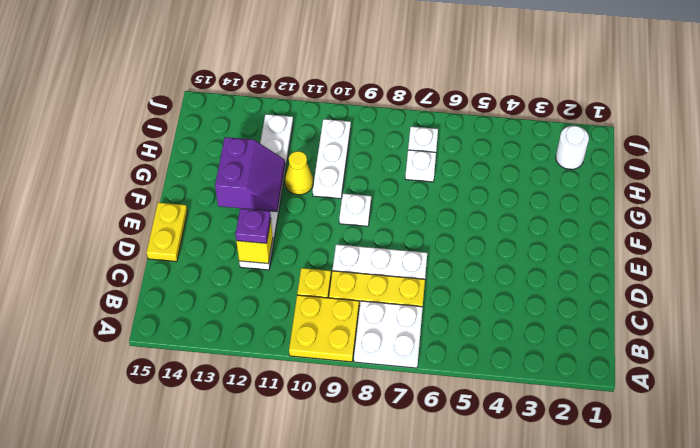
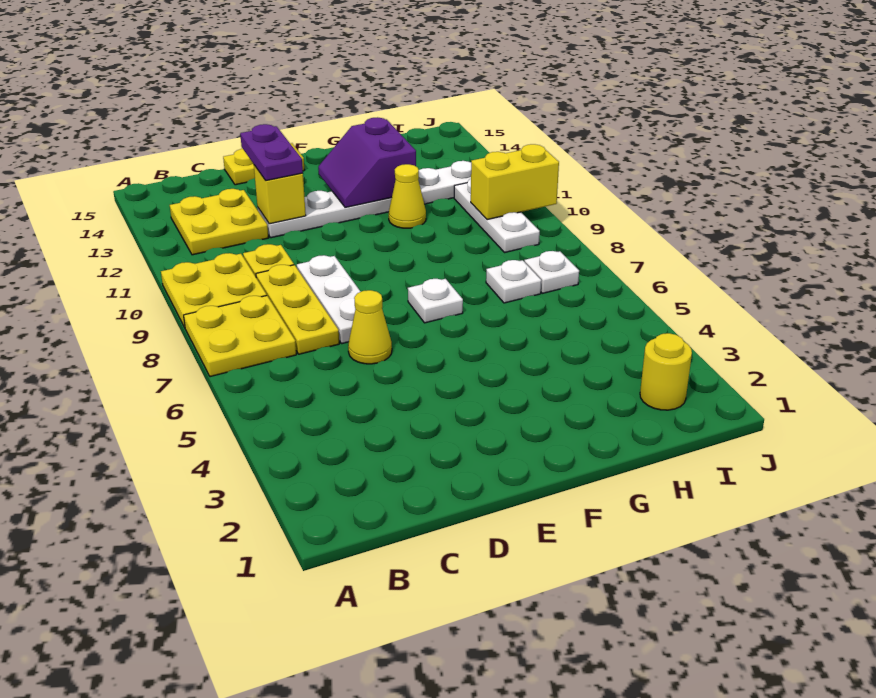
white plate A7:B8 level 1 -> yellow plate A7:B8 level 1
none -> yellow plate B12:C13 level 1
none -> yellow cone D6 level 1
purple plate D12 level 3 -> purple plate D12:D13 level 3
white plate F9 level 1 -> white plate F7 level 1
purple slope F12:G13 level 2 top 13 -> purple slope F12:G13 level 2 top G
white plate G10:I10 level 1 -> white plate I9:I11 level 1
white round brick I2 level 1 -> yellow round brick I2 level 1
none -> yellow brick I10:J10 level 2

